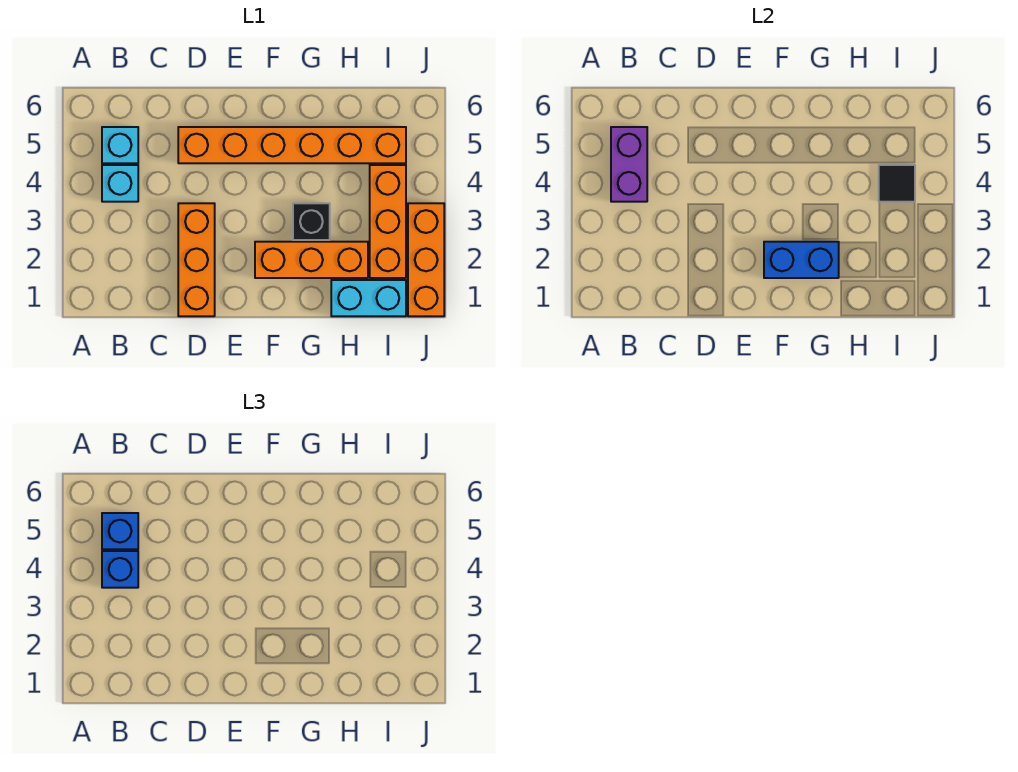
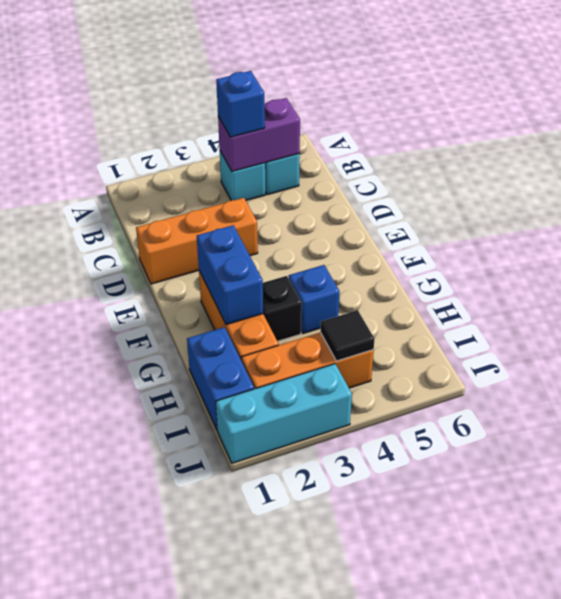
blue brick B5 level 3 -> blue brick G4 level 1
orange brick D5:I5 level 1 -> none
cyan brick H1:I1 level 1 -> blue brick H1:I1 level 1
orange brick J1:J3 level 1 -> cyan brick J1:J3 level 1

